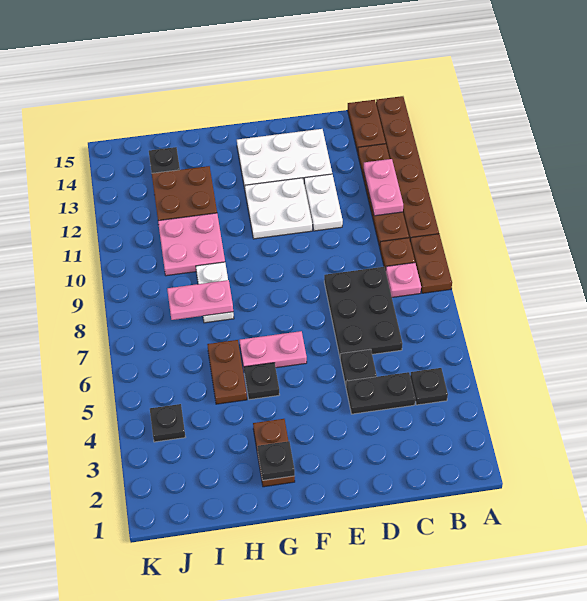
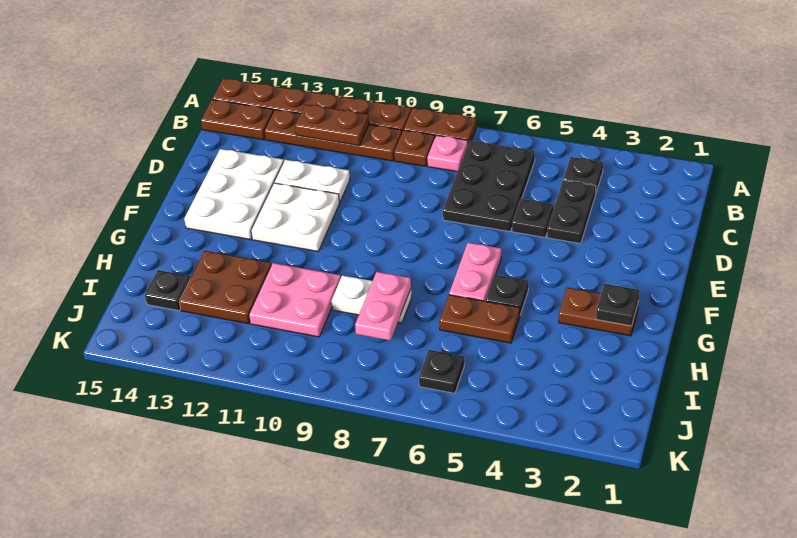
pink plate B11:B12 level 2 -> brown plate B11:B12 level 2
black plate C6:D8 level 1 -> black plate B6:D7 level 1
black plate J4 level 1 -> black plate J6 level 1

